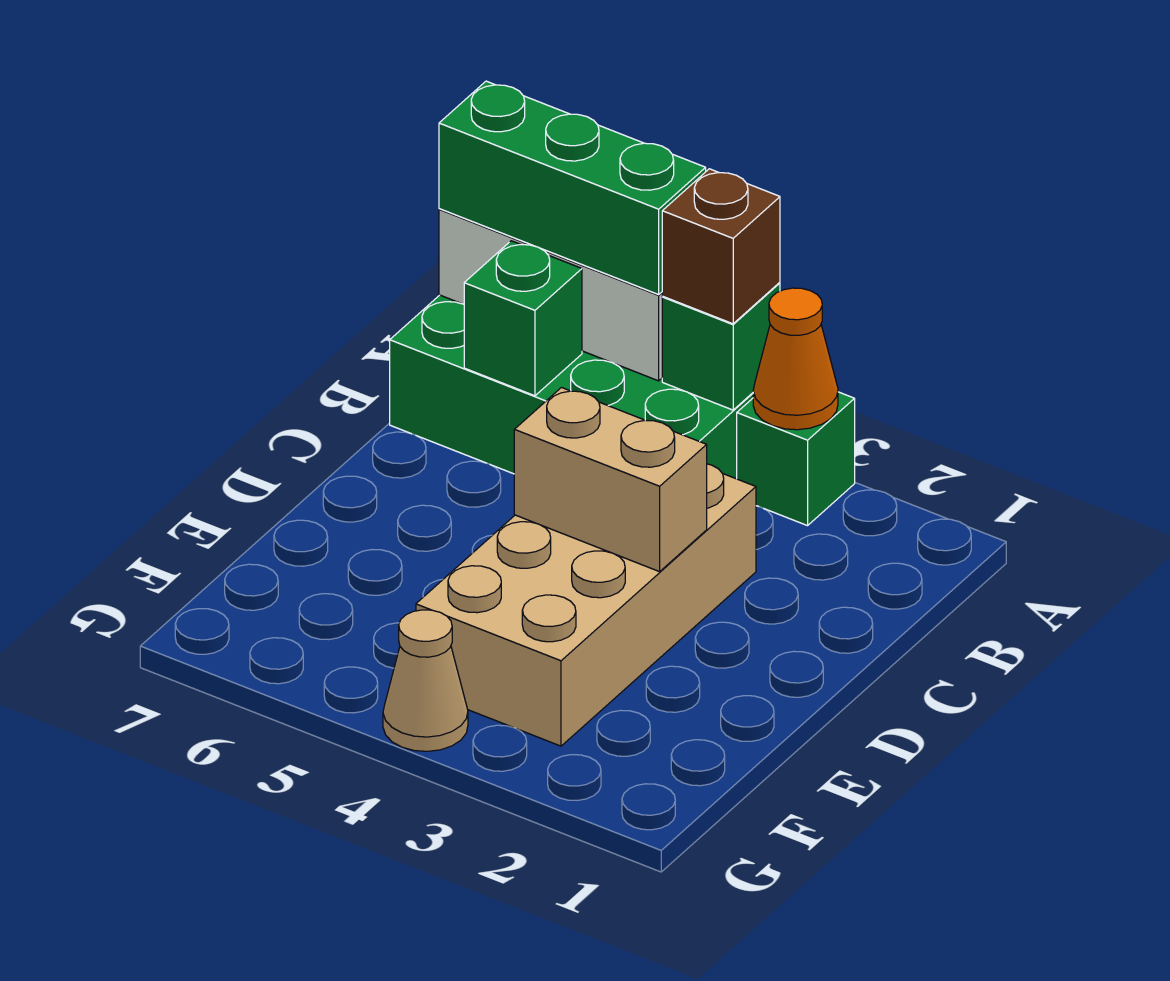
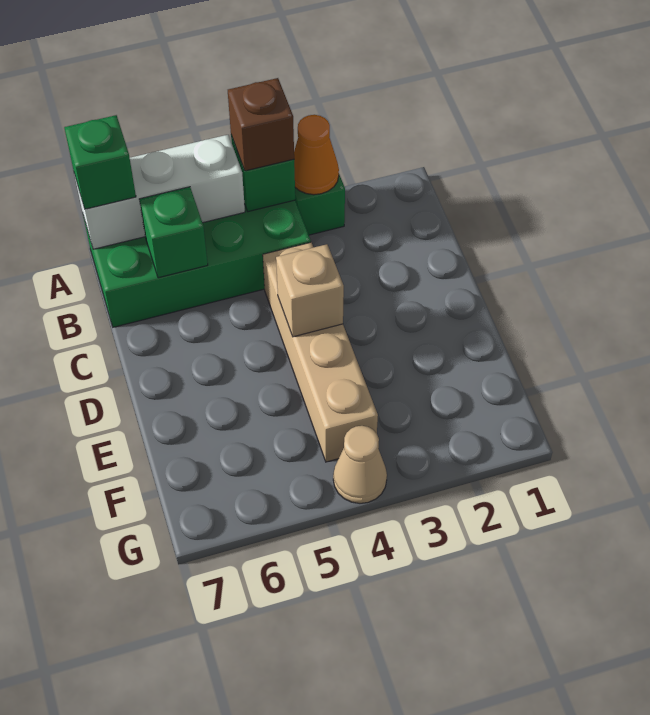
green brick A5:A7 level 3 -> green brick A7 level 3
tan brick C3:F4 level 1 -> tan brick C4:F4 level 1
tan brick D3:D4 level 2 -> tan brick D4 level 2

